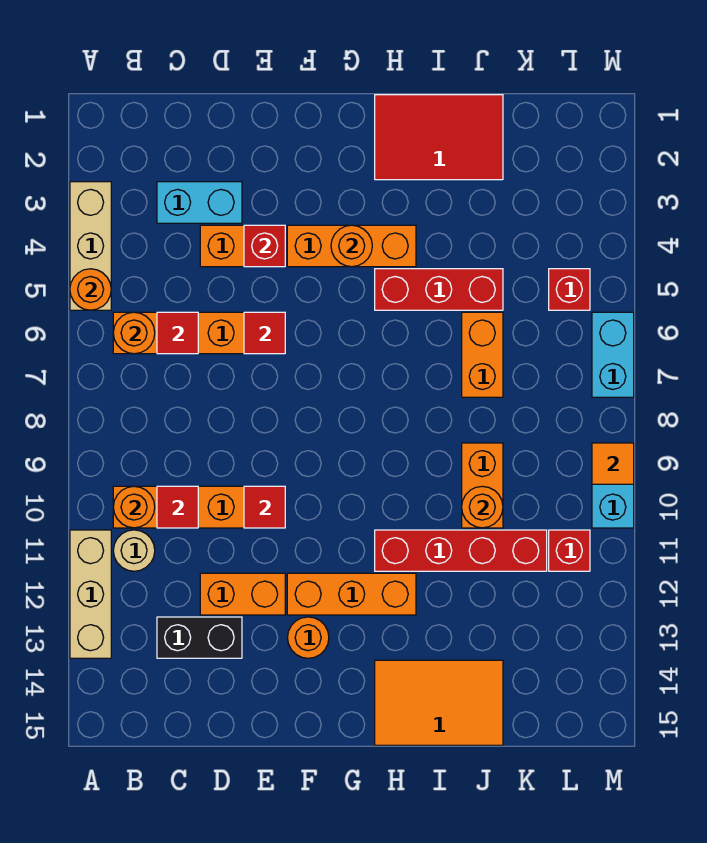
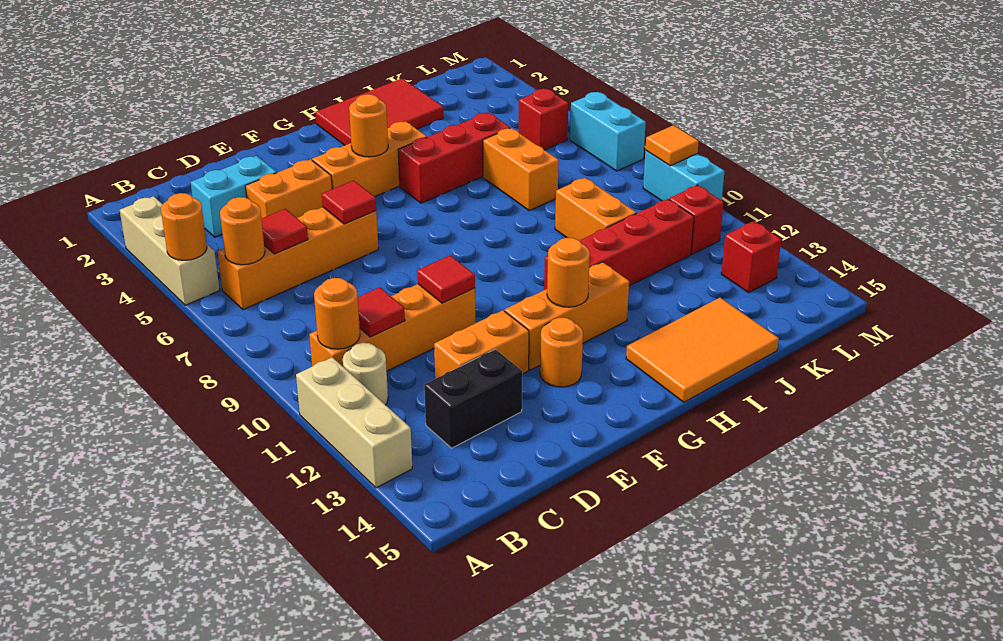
red brick E4 level 2 -> red brick L13 level 1
orange round brick J10 level 2 -> orange round brick G12 level 2

